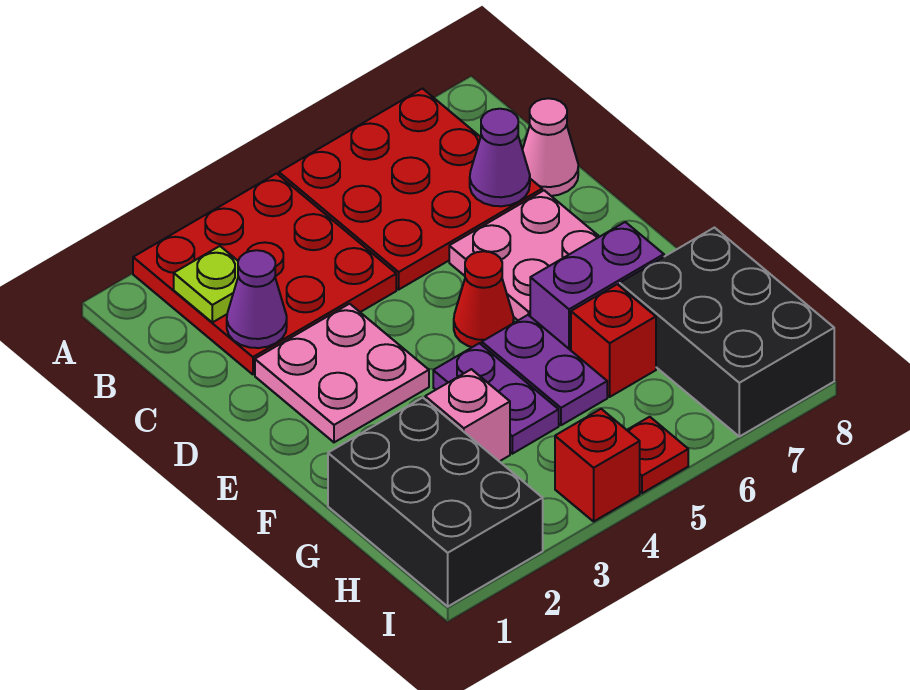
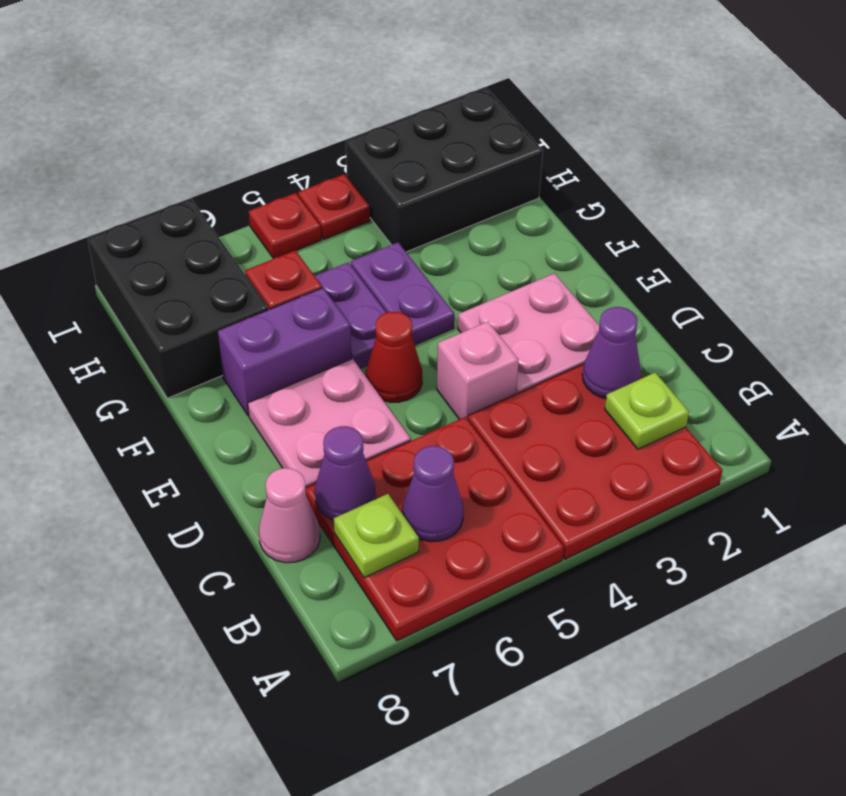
none -> purple cone B6 level 2
none -> lime plate B7 level 2
black brick G1:I2 level 1 -> black brick H1:I3 level 1
pink brick G3 level 1 -> pink brick D4 level 1
red brick I4 level 1 -> red plate I4 level 1

